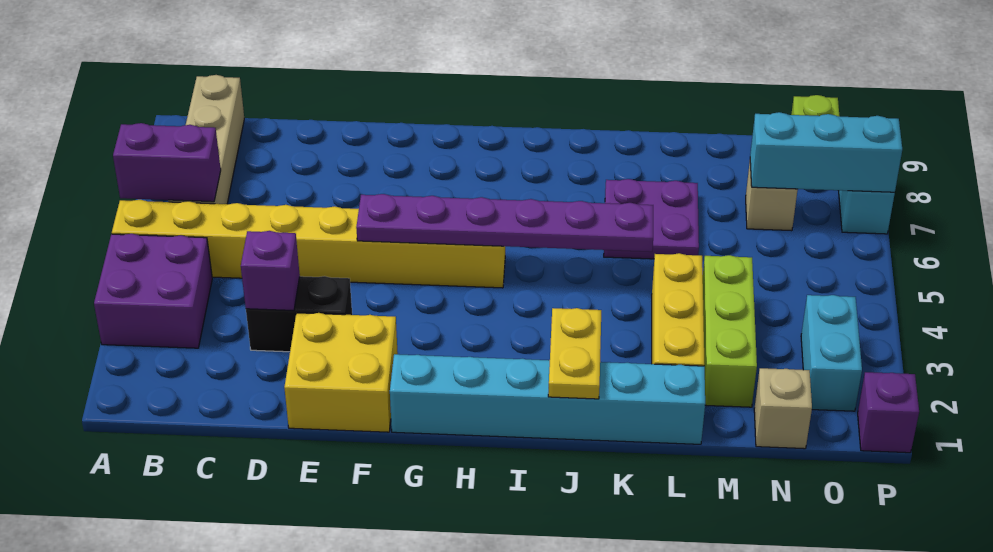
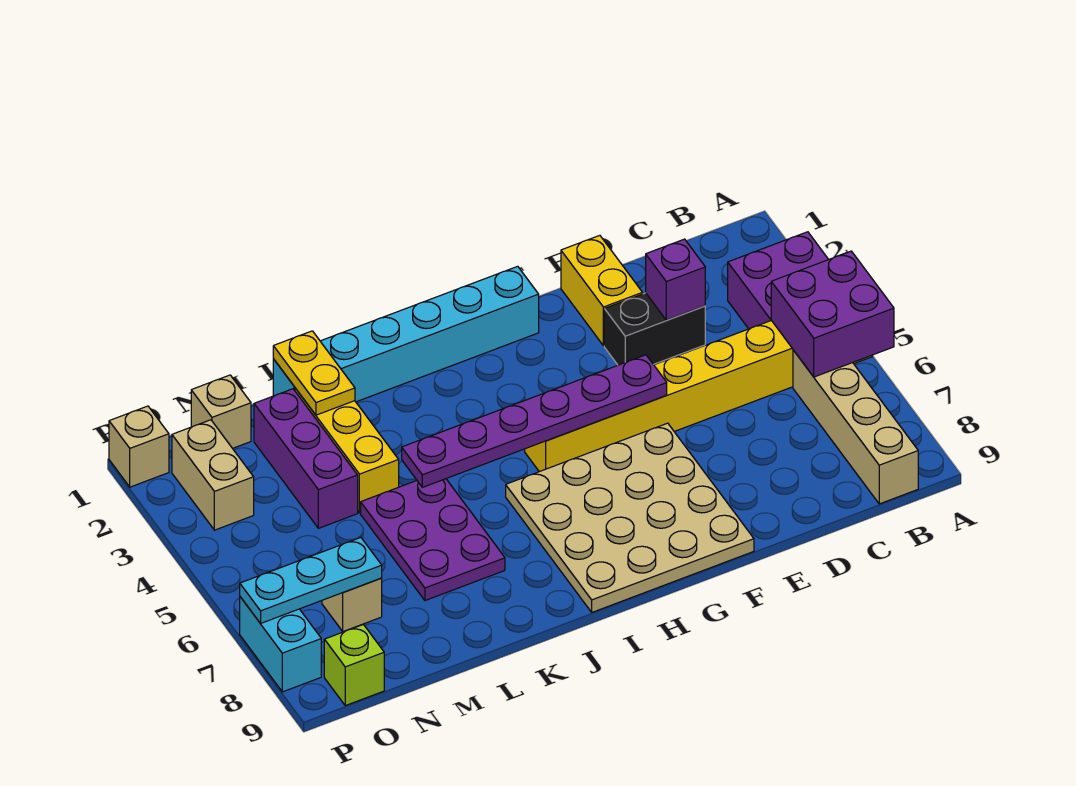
purple brick A6:B6 level 2 -> purple brick A5:B6 level 2
yellow brick E1:F2 level 1 -> yellow brick E1:E2 level 1
none -> tan plate F6:I9 level 1
yellow plate J1:J2 level 2 -> yellow plate L1:L2 level 2
purple plate K6:L7 level 1 -> purple plate K5:L7 level 1
lime brick M2:M4 level 1 -> purple brick M2:M4 level 1
cyan brick N7:P7 level 2 -> cyan plate N7:P7 level 2
cyan brick O2:O3 level 1 -> tan brick O2:O3 level 1
purple brick P1 level 1 -> tan brick P1 level 1

